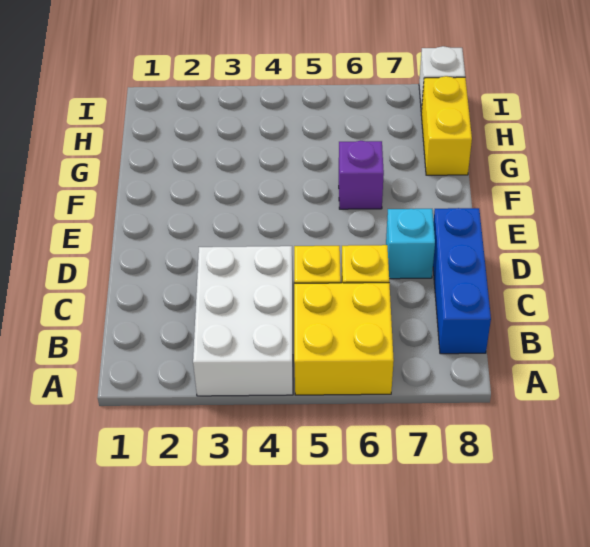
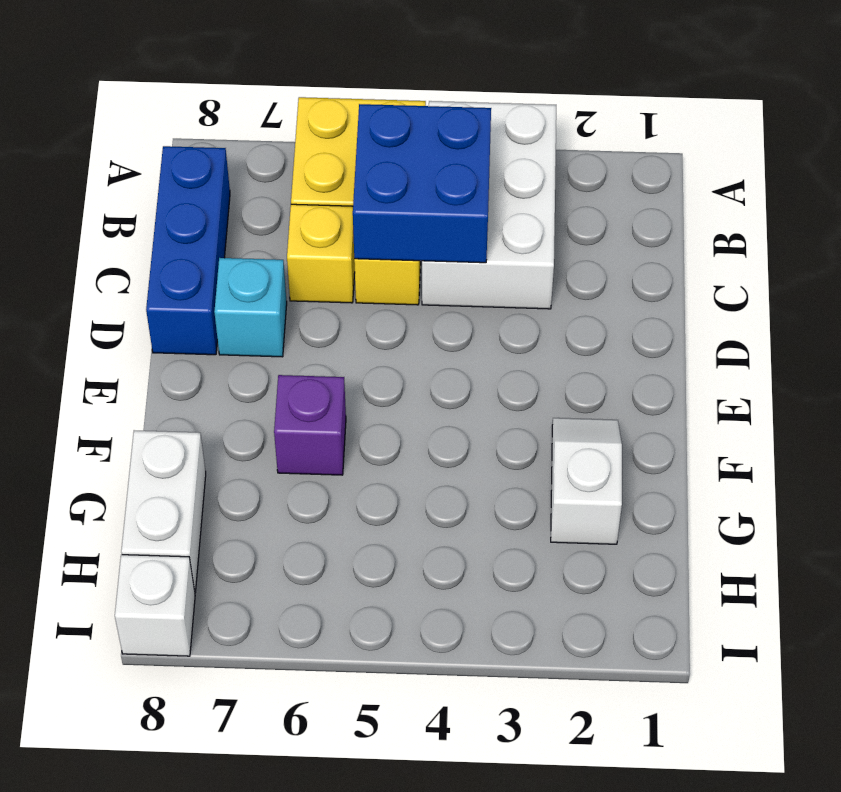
none -> blue brick B4:C5 level 2
none -> white slope F2:G2 level 1 top G
yellow brick G8:H8 level 1 -> white brick G8:H8 level 1

